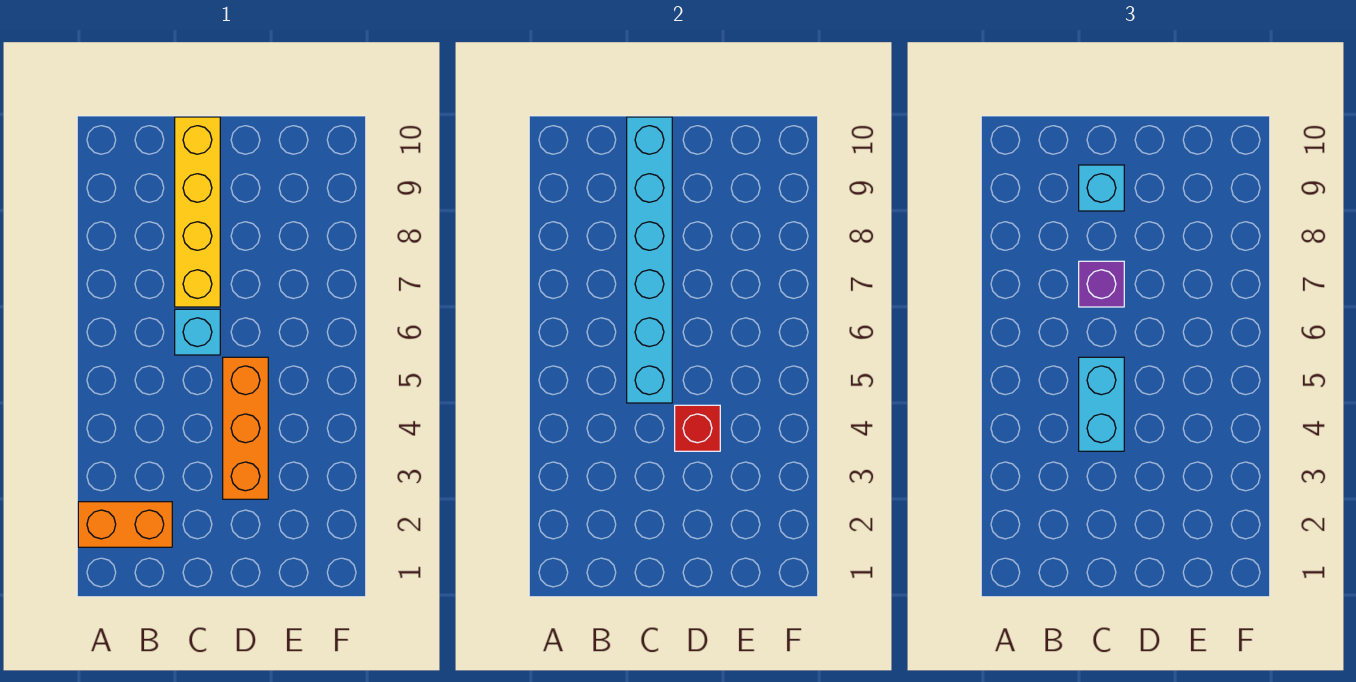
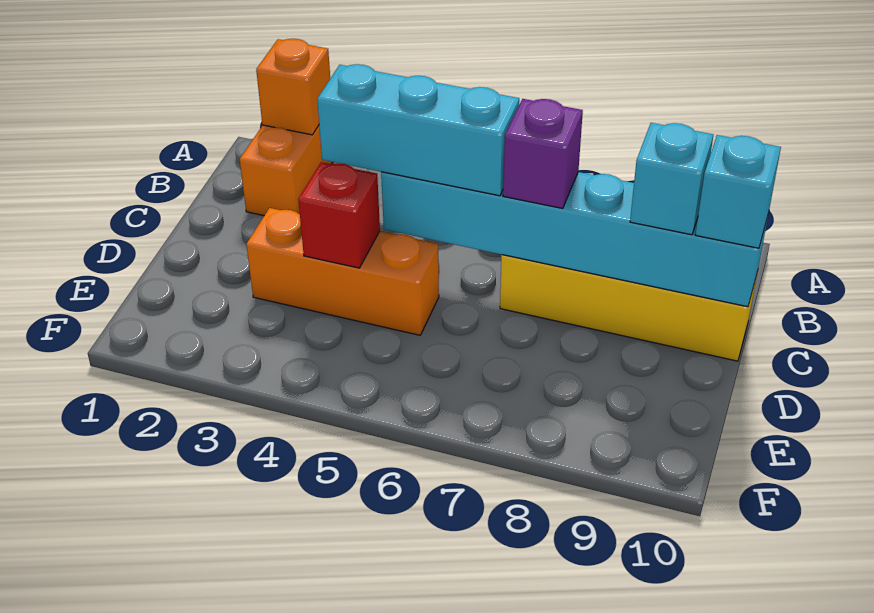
none -> orange brick A2 level 2
cyan brick C4:C5 level 3 -> cyan brick C4:C6 level 3
cyan brick C6 level 1 -> cyan brick C10 level 3

